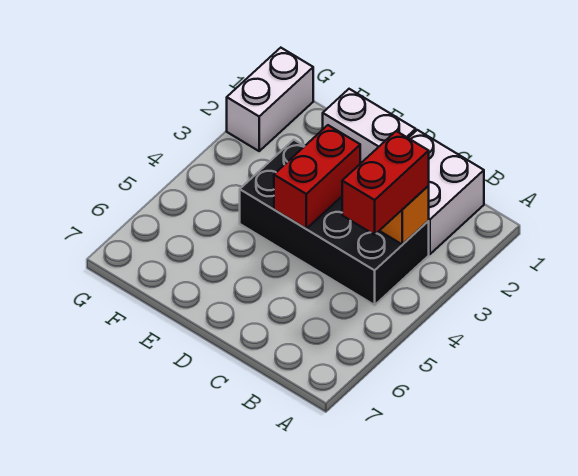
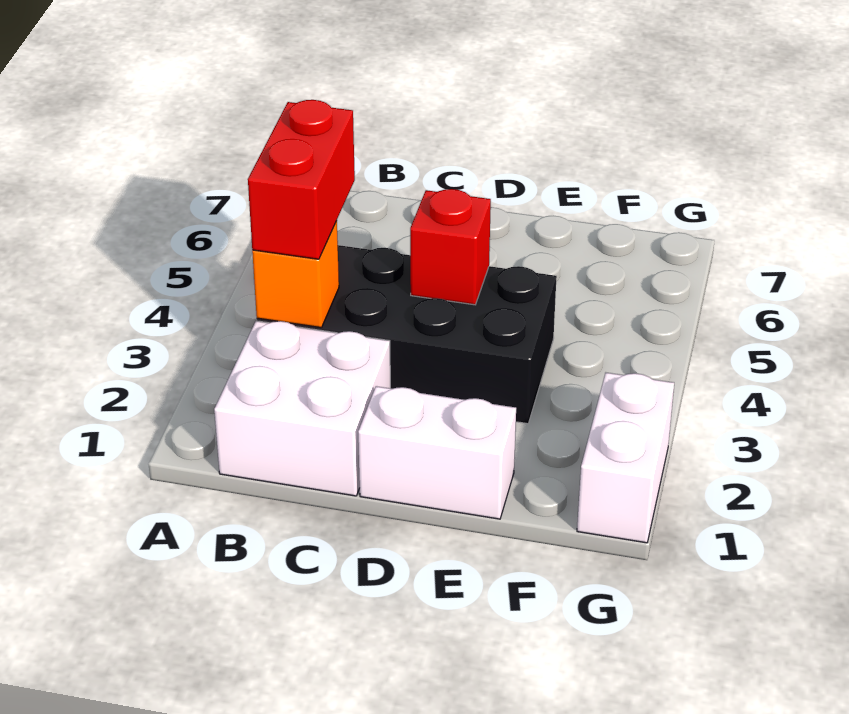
red brick D3:D4 level 2 -> red brick D4 level 2

